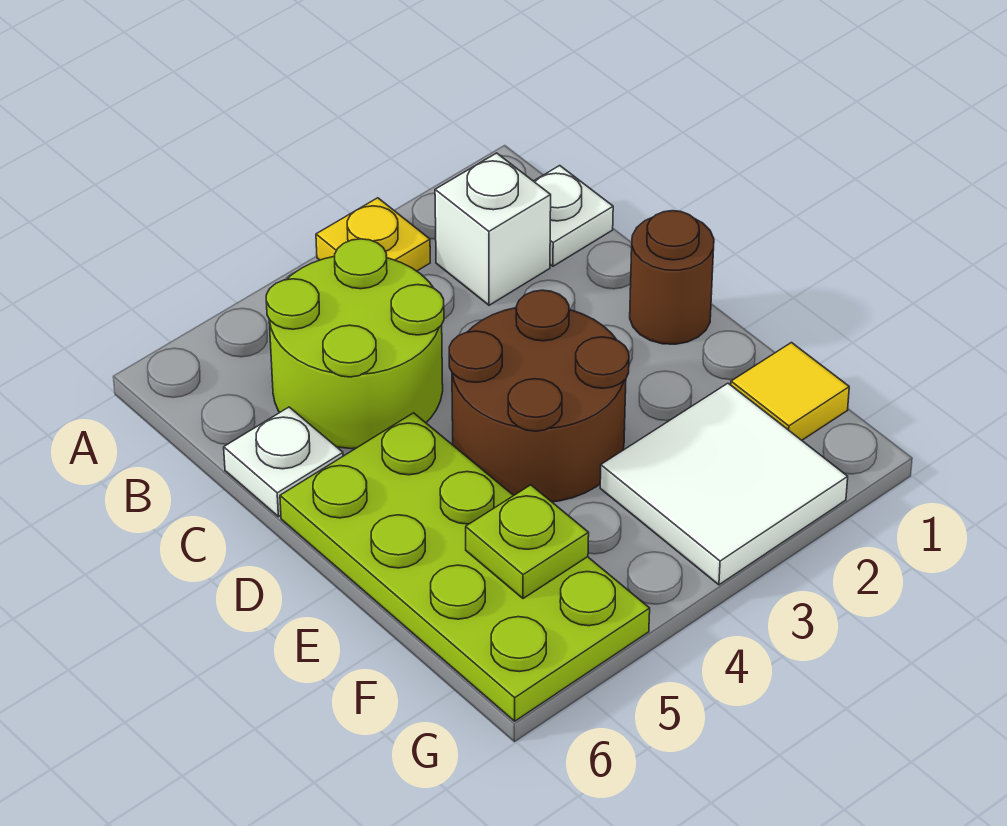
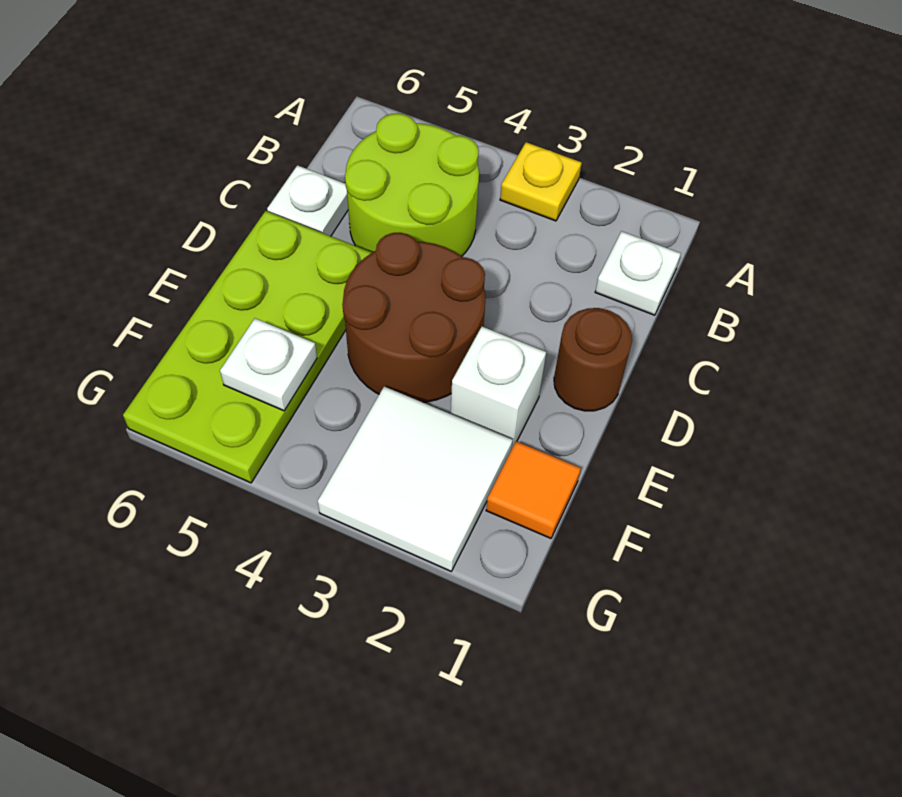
white brick B2 level 1 -> white brick E2 level 1
yellow tile F1 level 1 -> orange tile F1 level 1
lime plate F5 level 2 -> white plate F5 level 2

